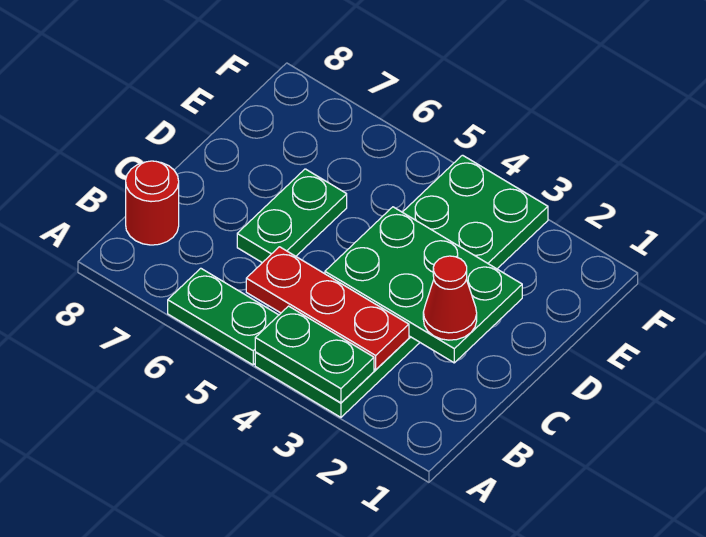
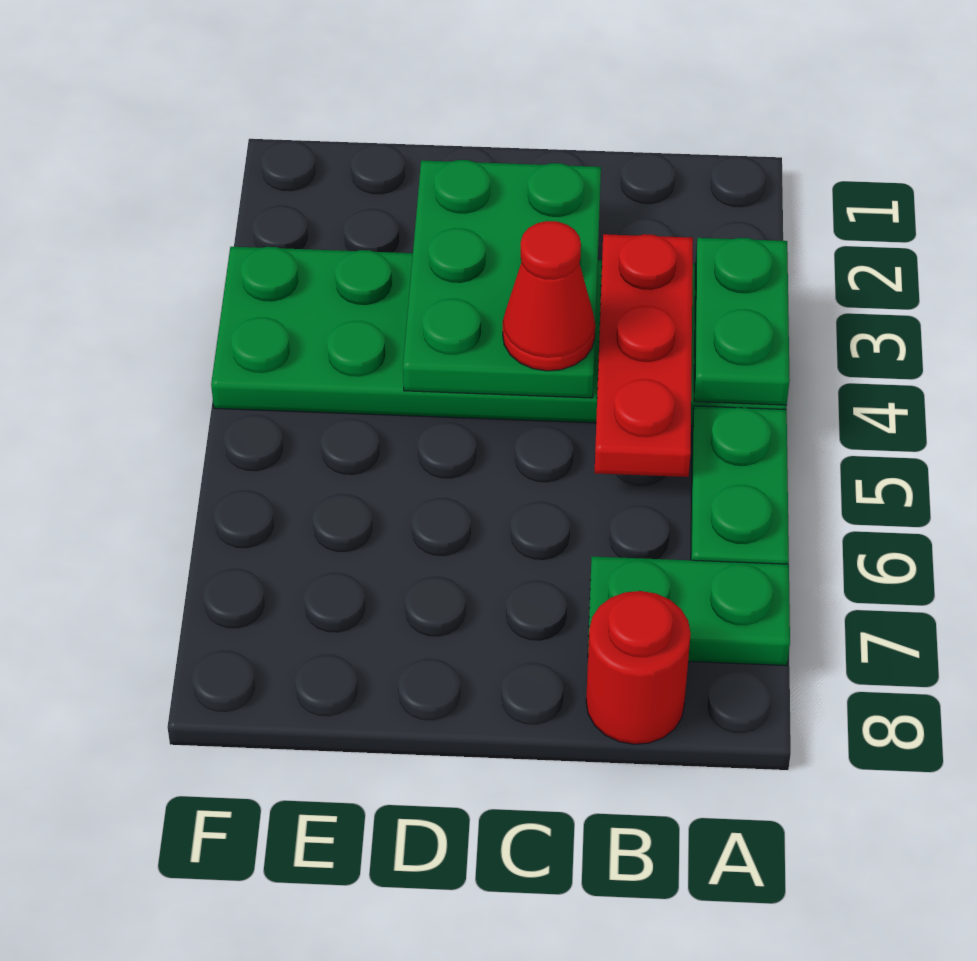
red cone C2 level 3 -> red cone C4 level 3
green plate C6:D6 level 1 -> green plate A7:B7 level 1

